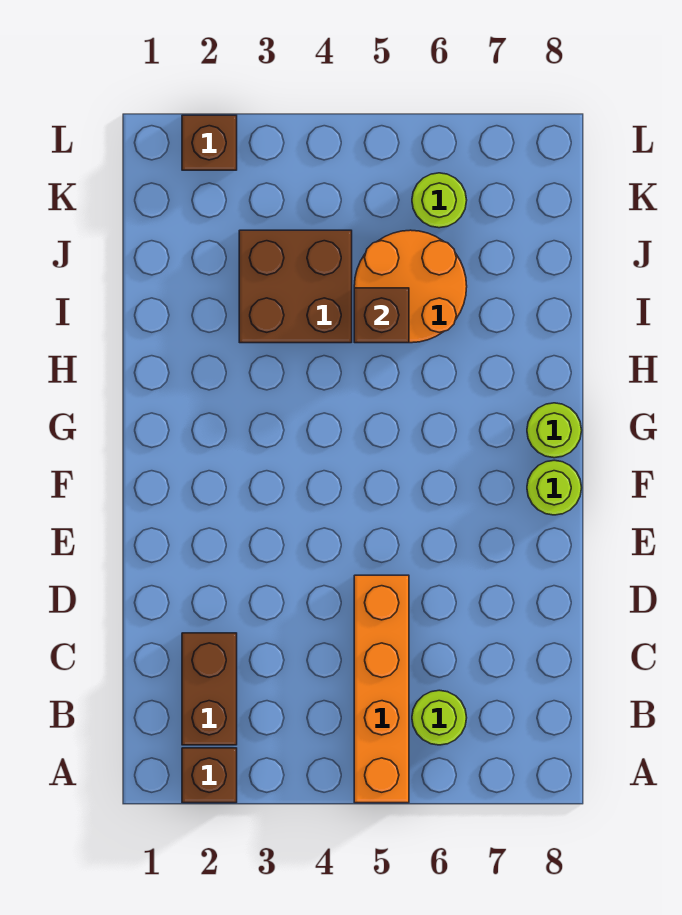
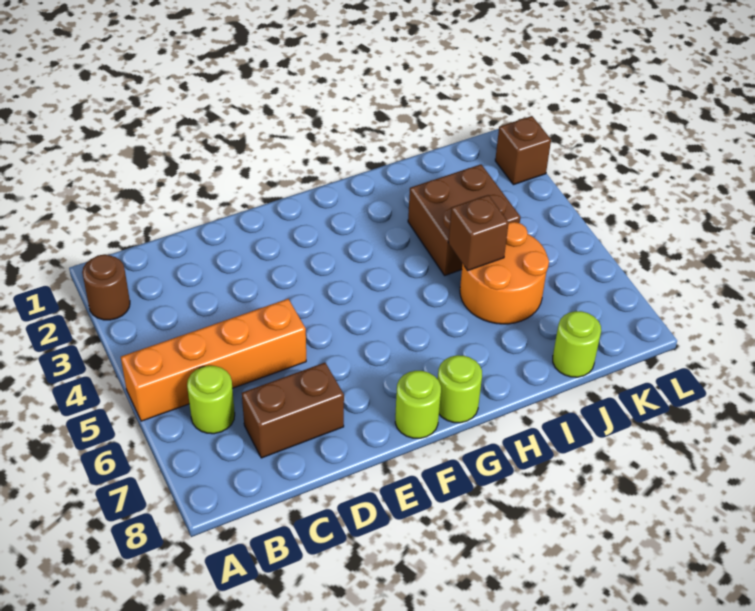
brown brick A2 level 1 -> brown round brick A2 level 1
brown brick B2:C2 level 1 -> brown brick C7:D7 level 1
lime round brick K6 level 1 -> lime round brick J8 level 1

